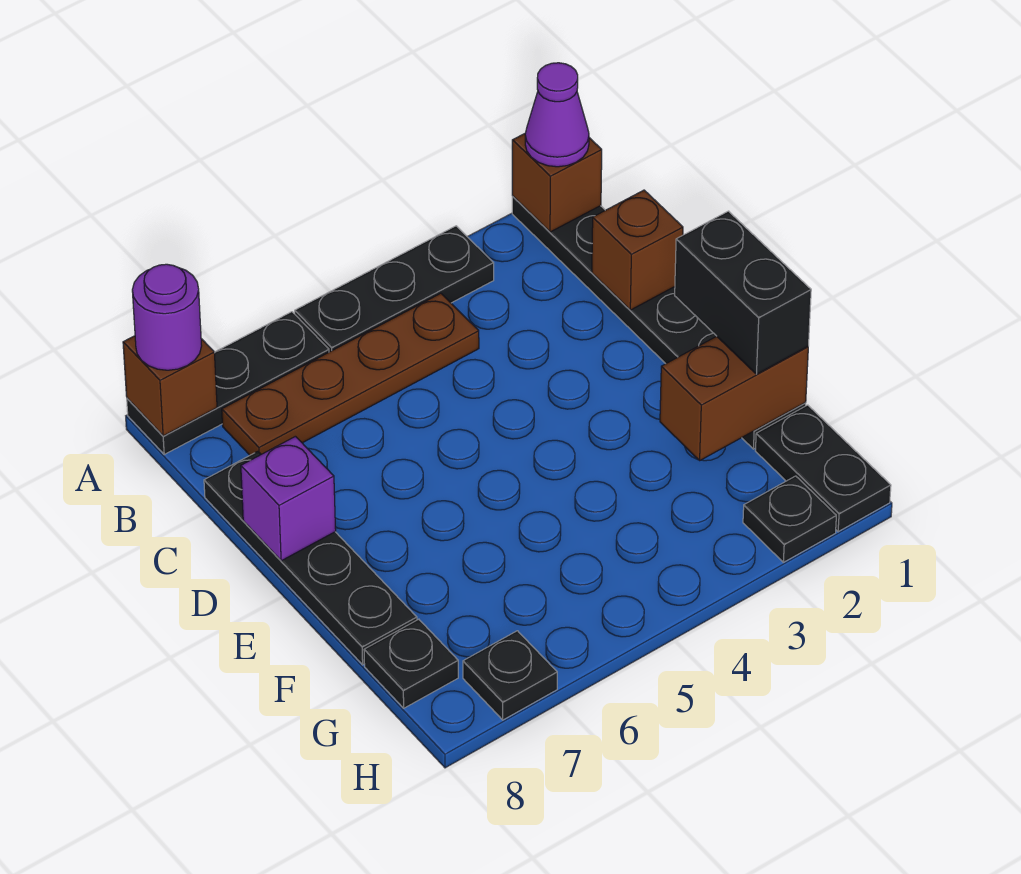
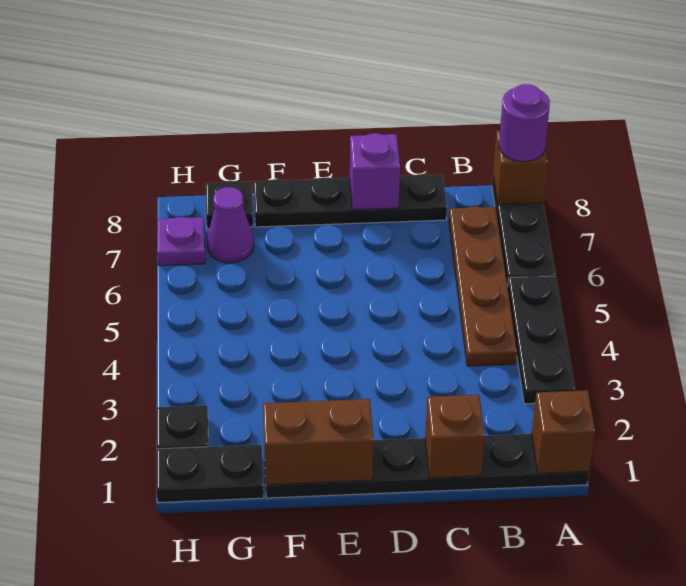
purple cone A1 level 3 -> purple cone G7 level 1
black brick E1:F1 level 3 -> none
brown brick F1:F2 level 2 -> brown brick E1:F1 level 2
black plate H7 level 1 -> purple plate H7 level 1

